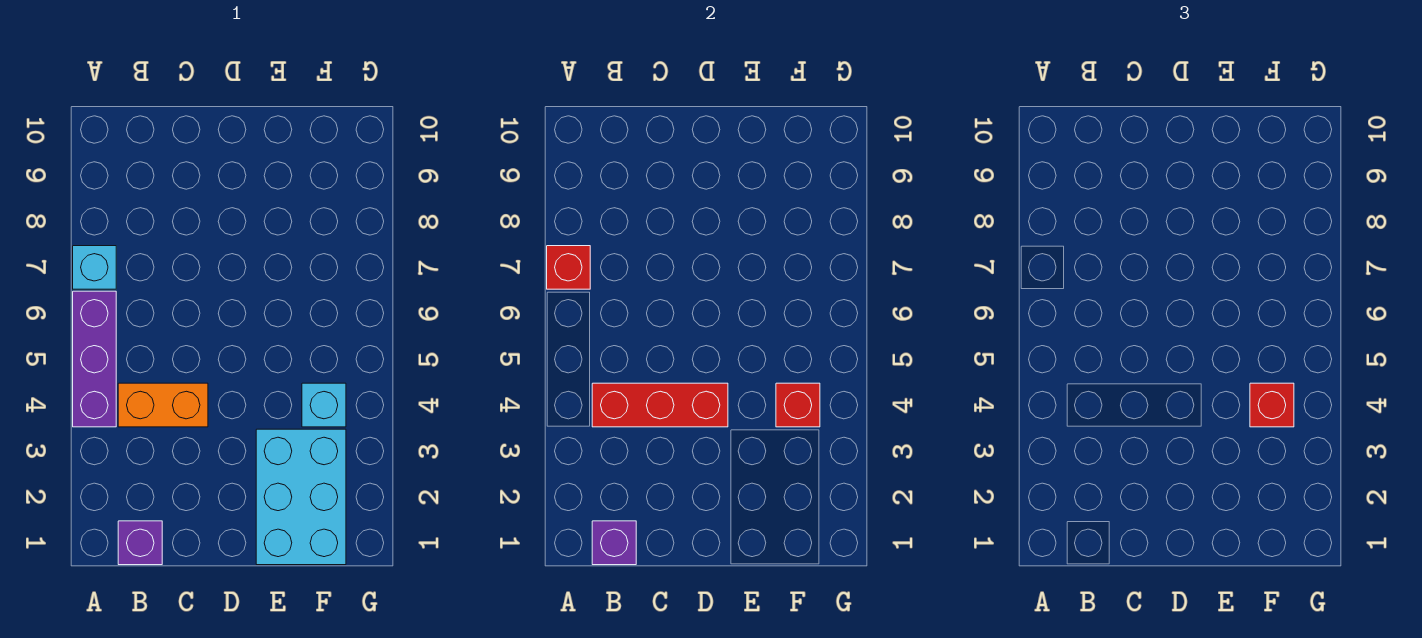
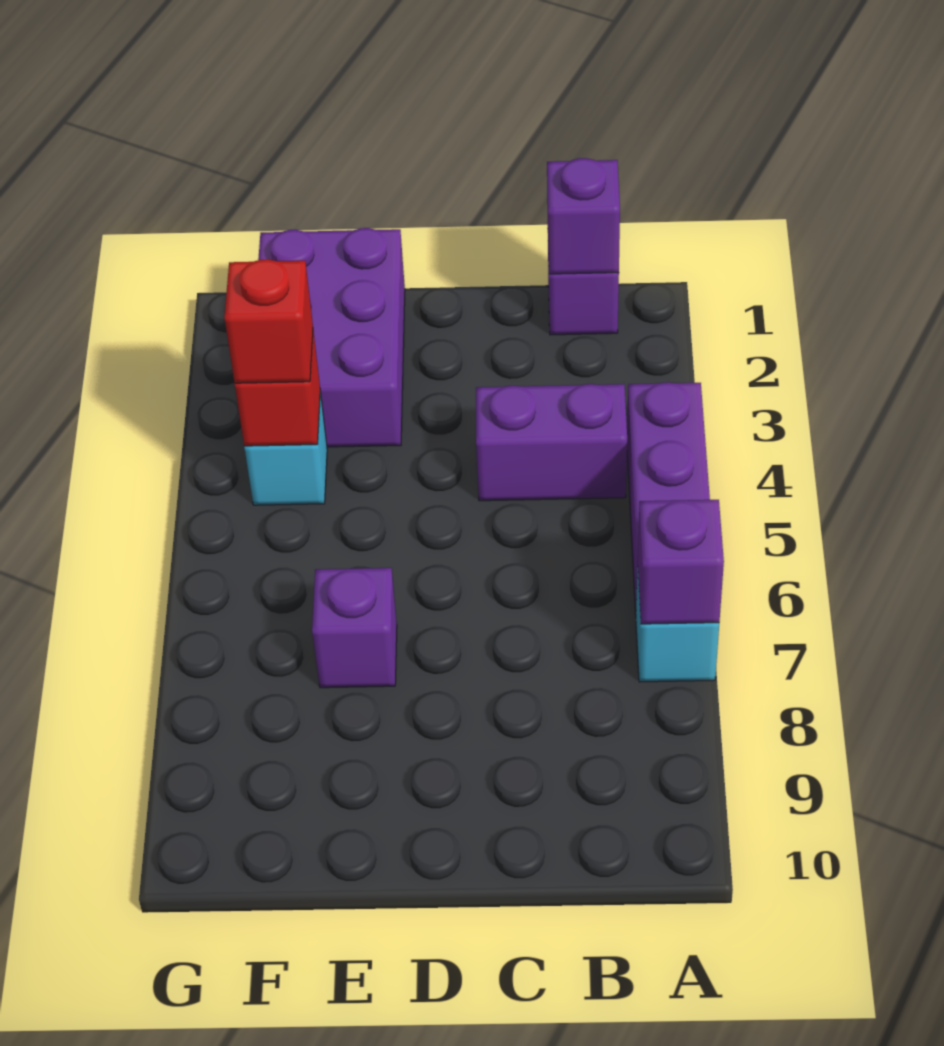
red brick A7 level 2 -> purple brick A7 level 2
orange brick B4:C4 level 1 -> purple brick B4:C4 level 1
red brick B4:D4 level 2 -> none
cyan brick E1:F3 level 1 -> purple brick E1:F3 level 1
none -> purple brick E7 level 1

